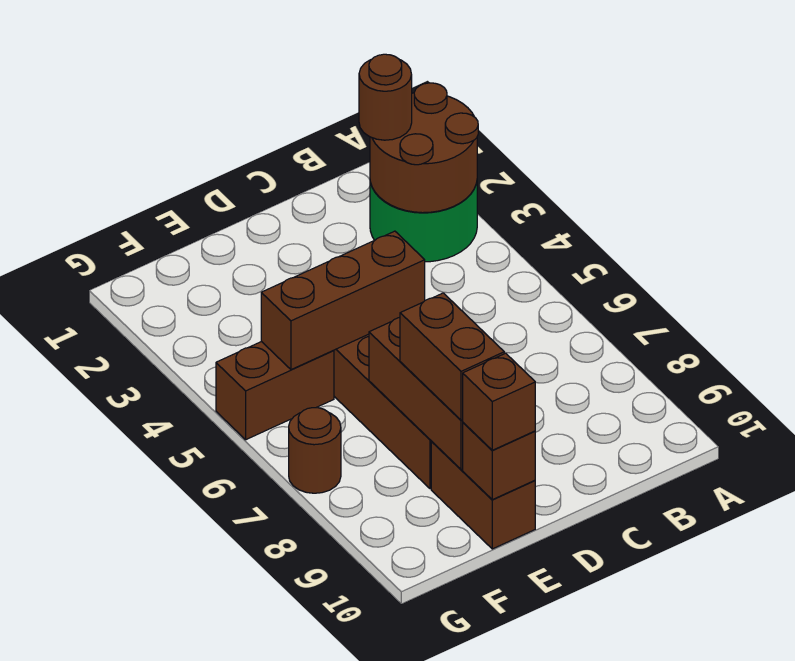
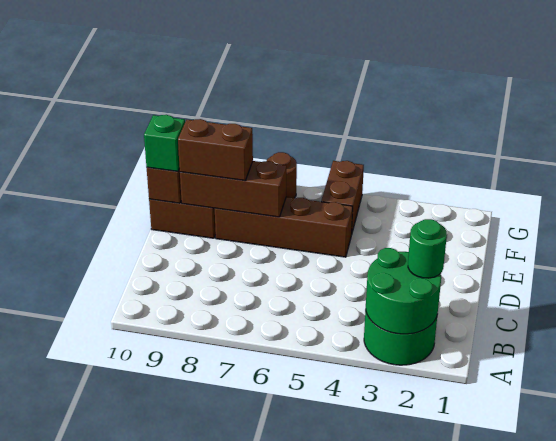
brown round brick A2:B3 level 2 -> green round brick A2:B3 level 2
brown round brick B2 level 3 -> green round brick B2 level 3
brown brick D5:F5 level 2 -> none
brown brick E10 level 3 -> green brick E10 level 3

